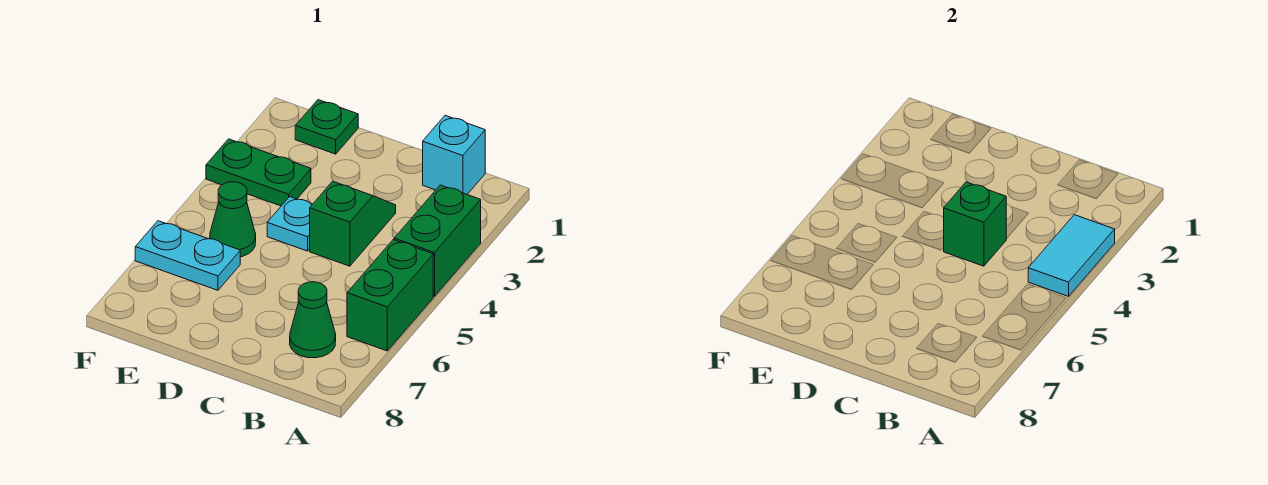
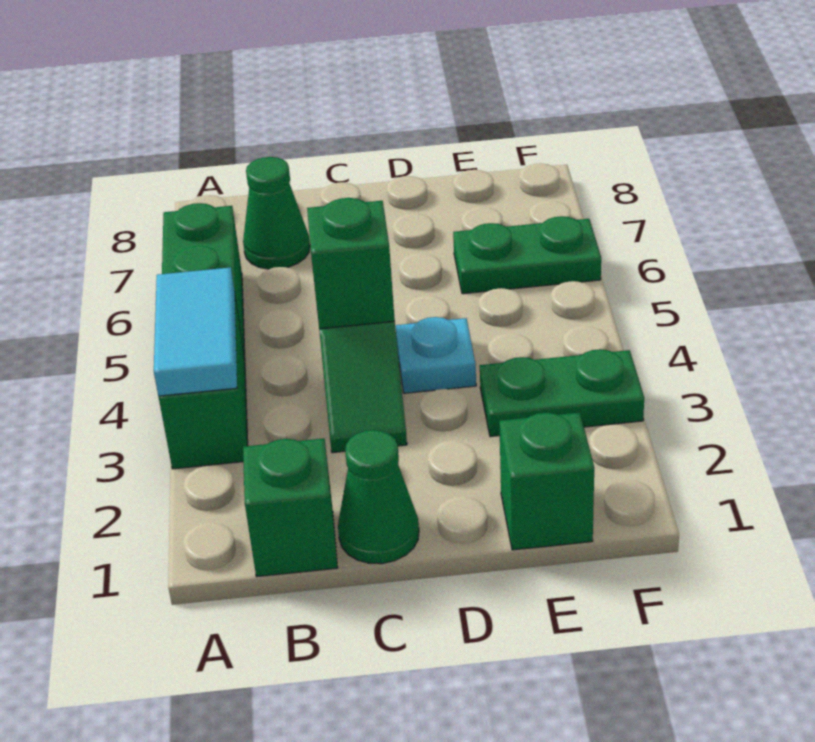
cyan brick B1 level 1 -> green brick B1 level 1
green plate E1 level 1 -> green brick E1 level 1
green cone E5 level 1 -> green cone C1 level 1
cyan plate E6:F6 level 1 -> green plate E6:F6 level 1

